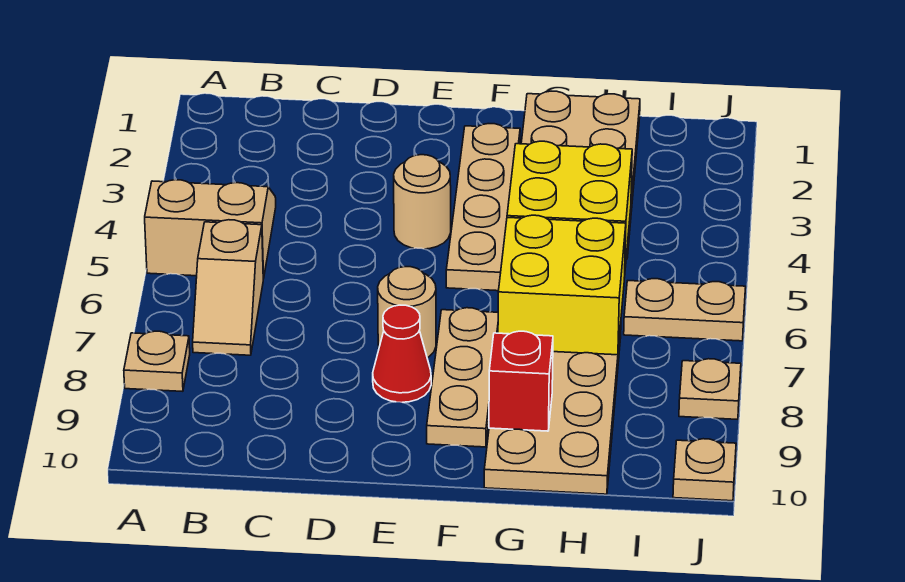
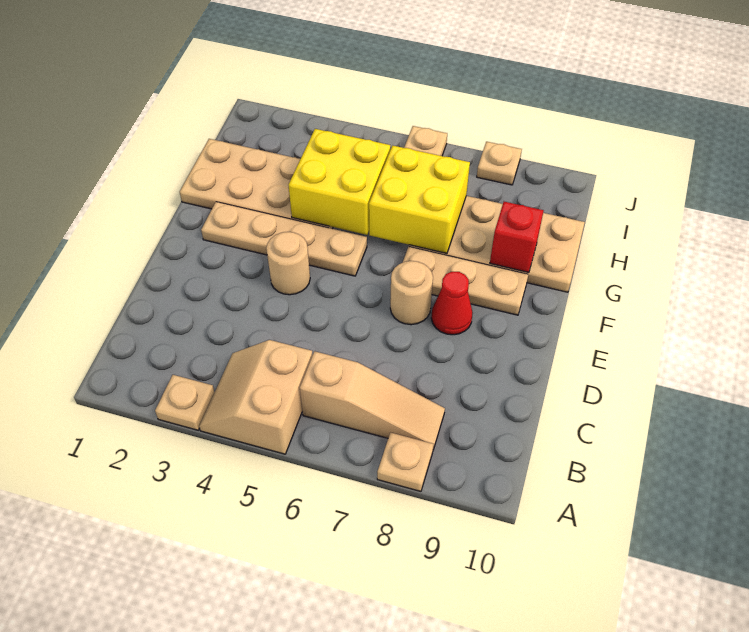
tan slope B6:B7 level 1 top 6 -> tan slope B6:B8 level 1 top 6
tan plate J10 level 1 -> tan plate A3 level 1

